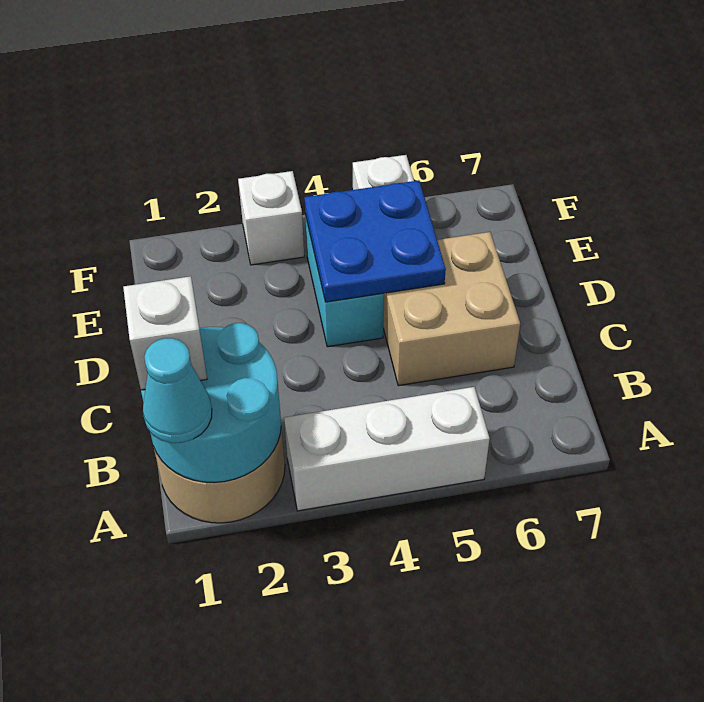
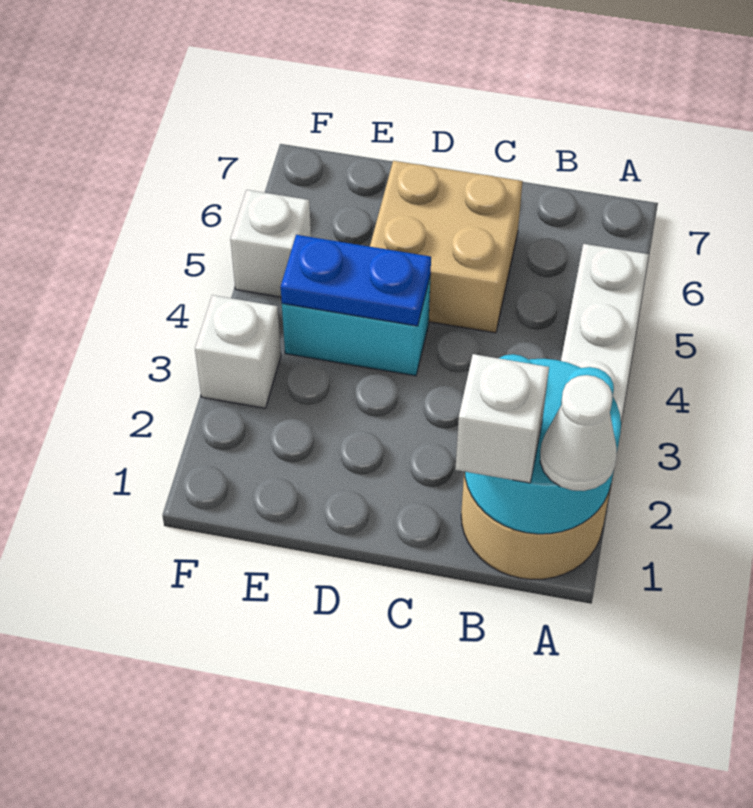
cyan cone A1 level 3 -> white cone A1 level 3
blue plate D4:E5 level 2 -> blue plate D4:E4 level 2

